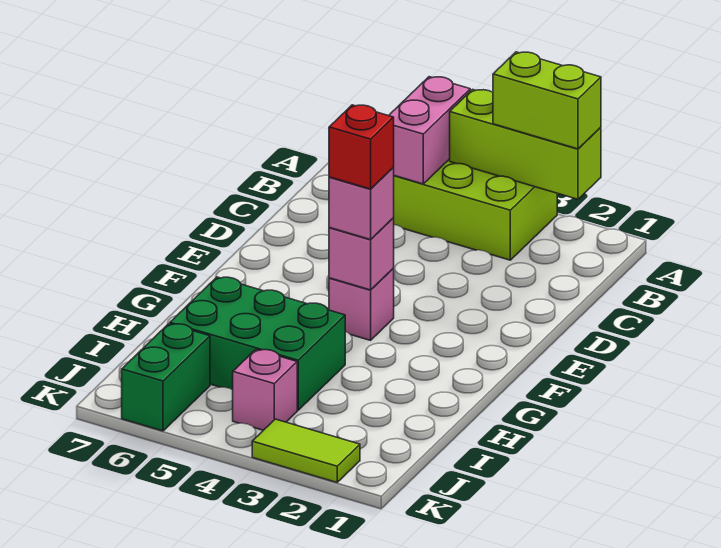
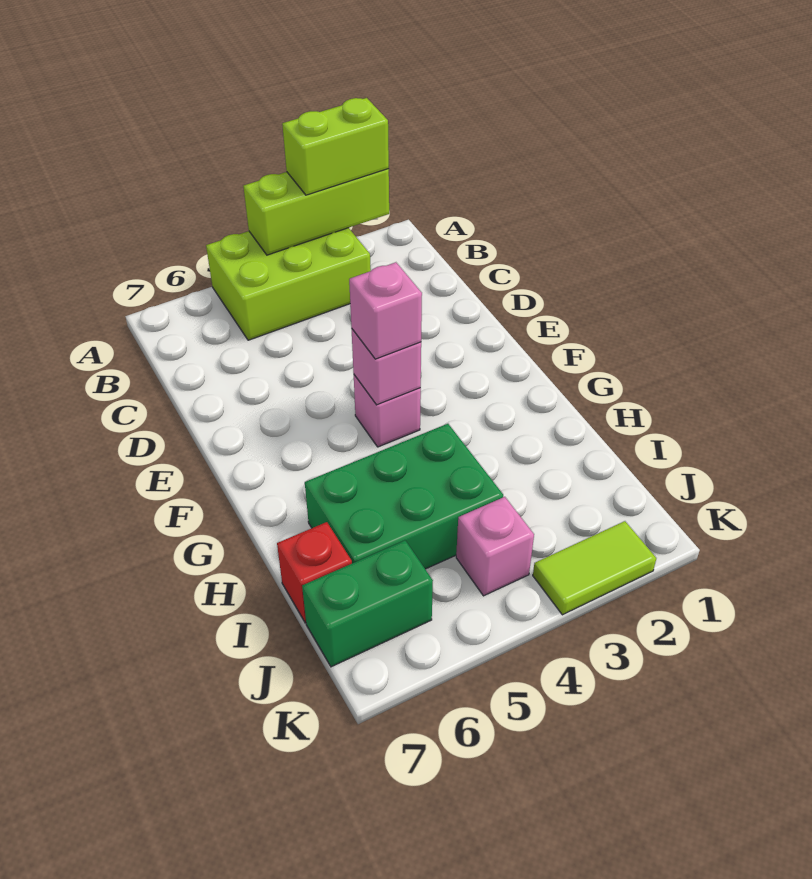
pink brick A5:B5 level 2 -> none
red brick F4 level 4 -> red brick I7 level 1
green brick J6:K6 level 1 -> green brick J6:J7 level 1

